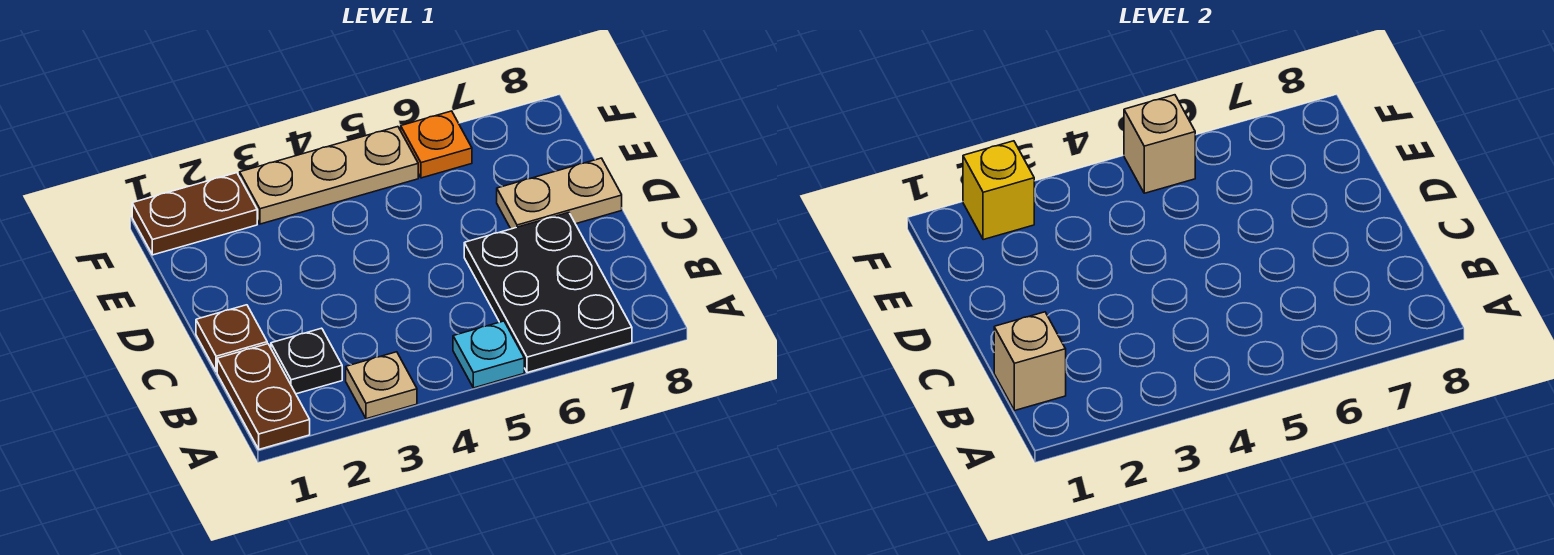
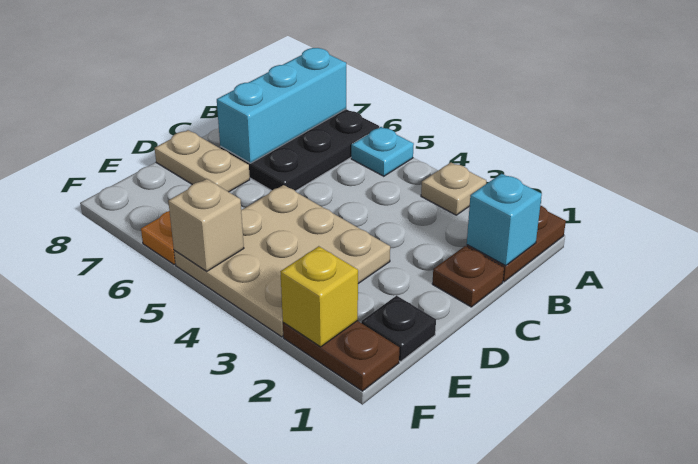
none -> cyan brick A7:C7 level 2
tan brick B1 level 2 -> cyan brick B1 level 2
black plate B2 level 1 -> black plate E1 level 1
tan plate F3:F5 level 1 -> tan plate D3:F5 level 1

